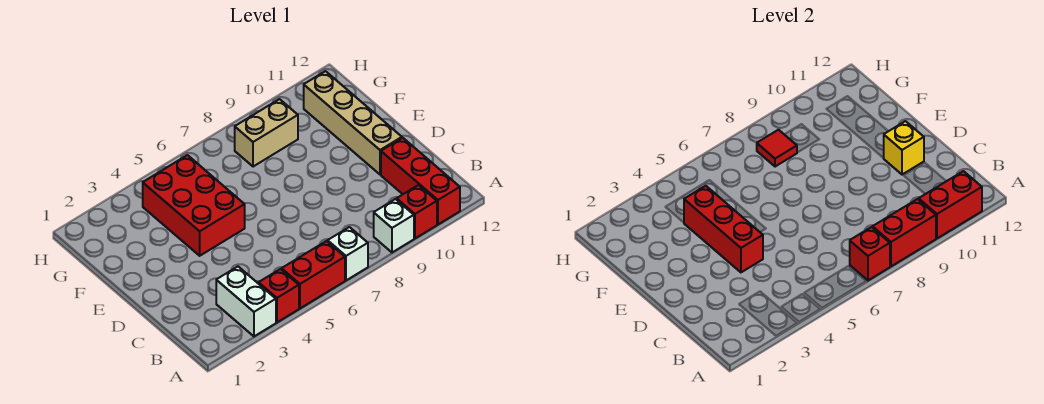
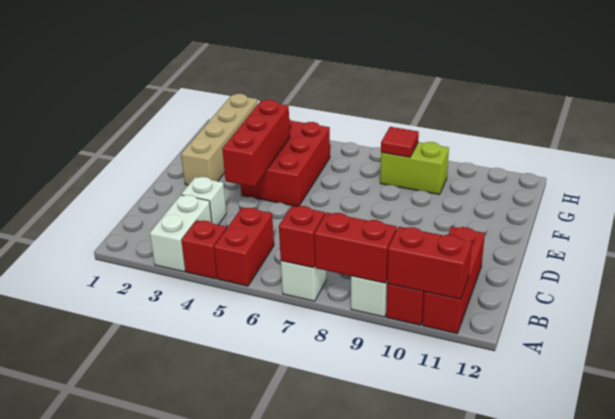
red brick A5:A6 level 1 -> red brick A5:B5 level 1
none -> white brick C3 level 1
tan brick D11:G11 level 1 -> tan brick E2:H2 level 1
yellow brick D11 level 2 -> none
tan brick G8:G9 level 1 -> lime brick G8:G9 level 1

